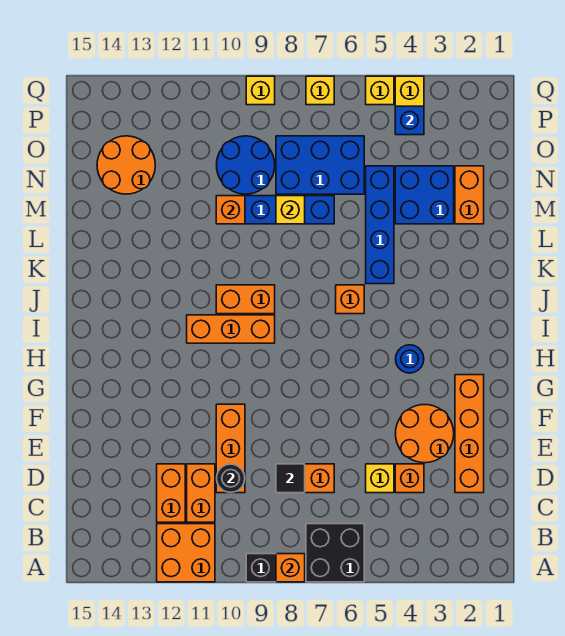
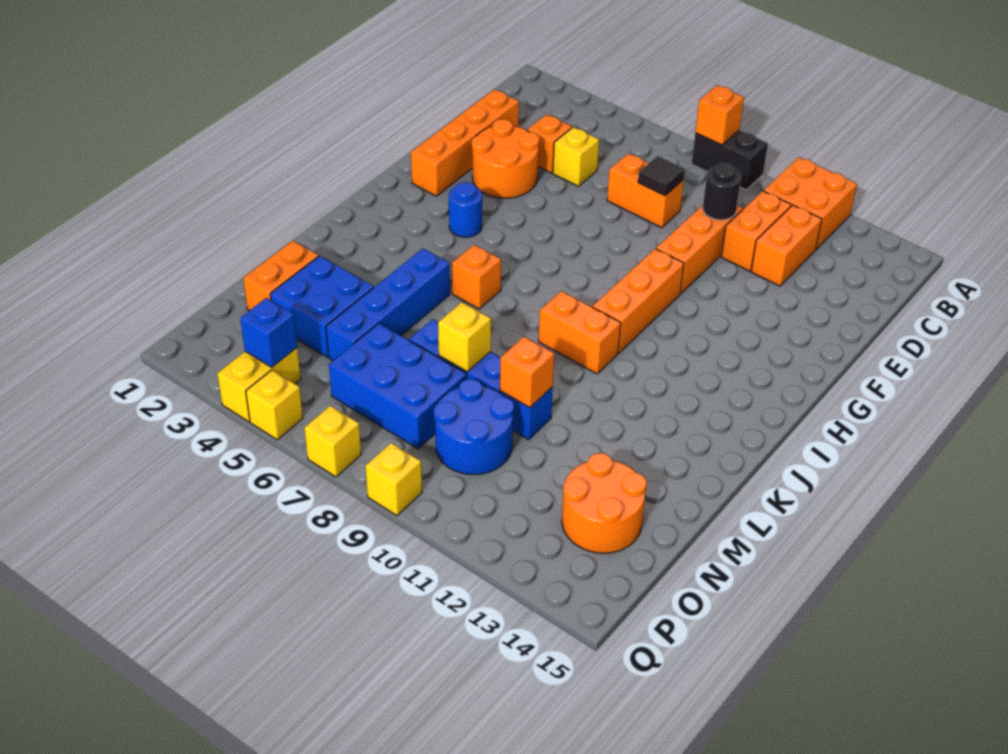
black brick A6:B7 level 1 -> none
orange brick I9:I11 level 1 -> orange brick G10:I10 level 1

